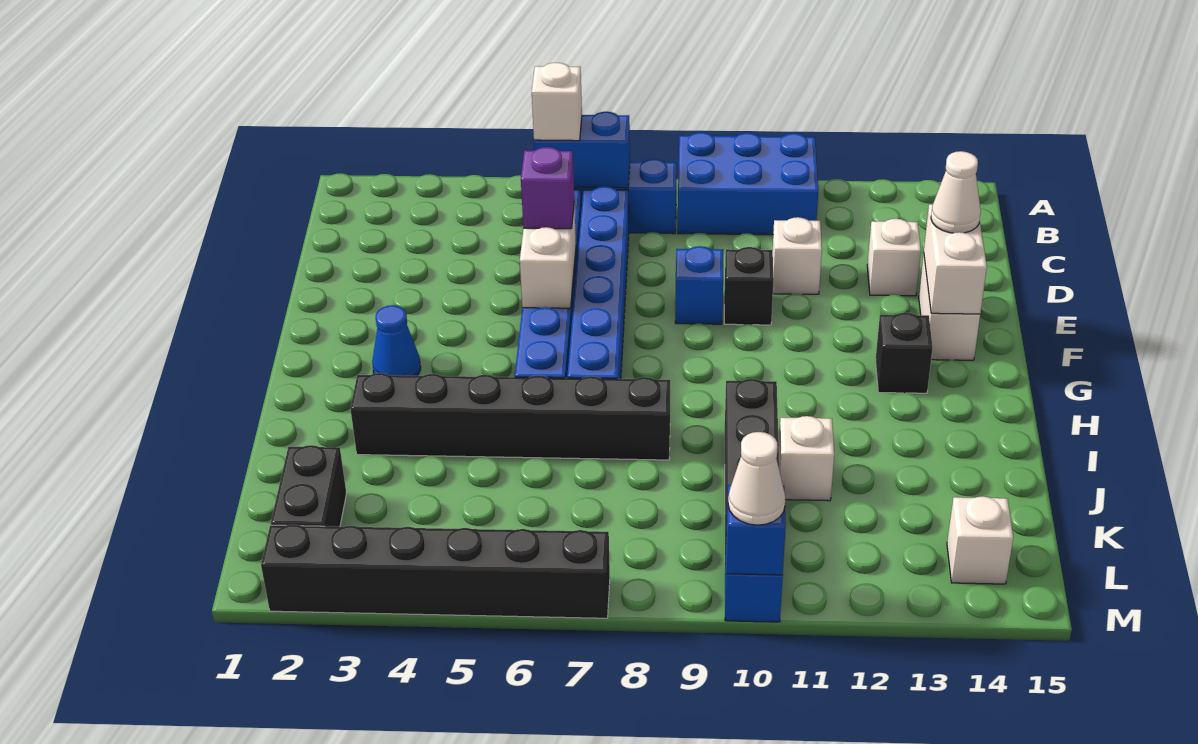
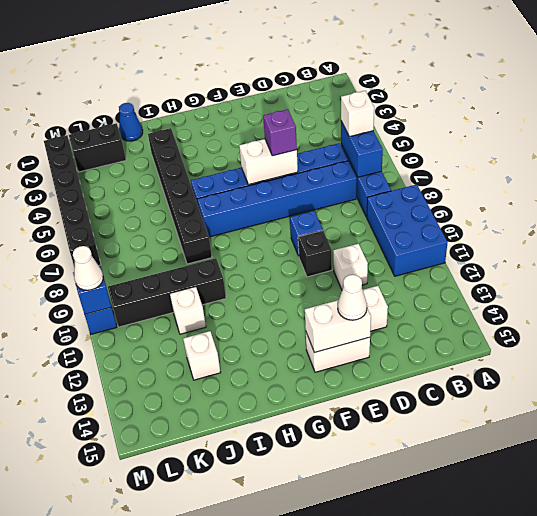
blue cone G3 level 1 -> blue cone J1 level 1
black brick G13 level 1 -> none
white brick L14 level 1 -> white brick J13 level 1

